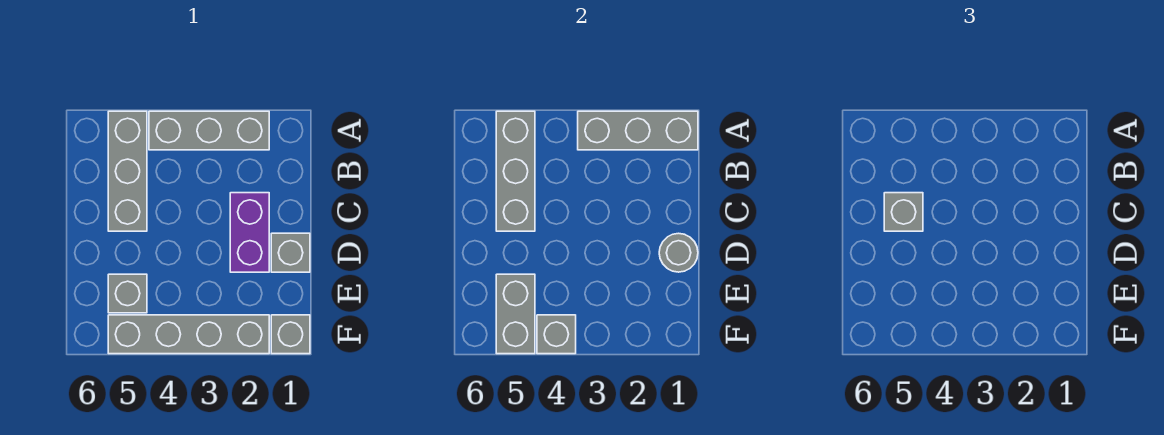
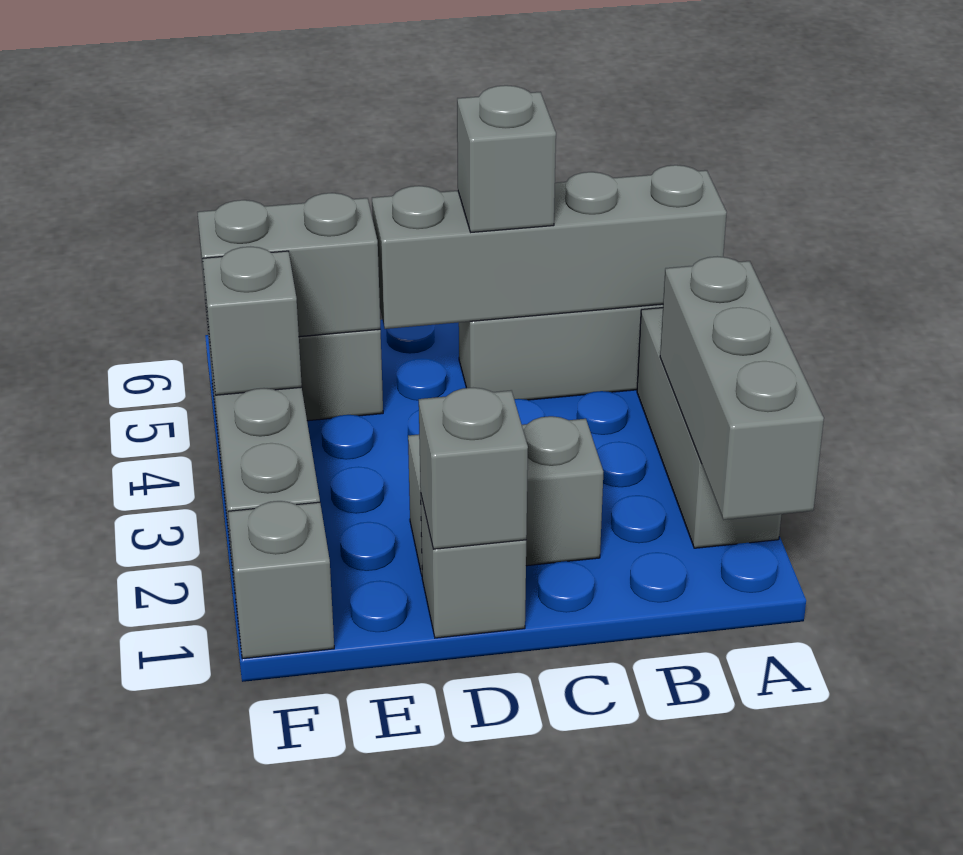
grey brick A5:C5 level 2 -> grey brick A5:D5 level 2
purple brick C2:D2 level 1 -> grey brick C2:D2 level 1
grey round brick D1 level 2 -> grey brick D1 level 2

